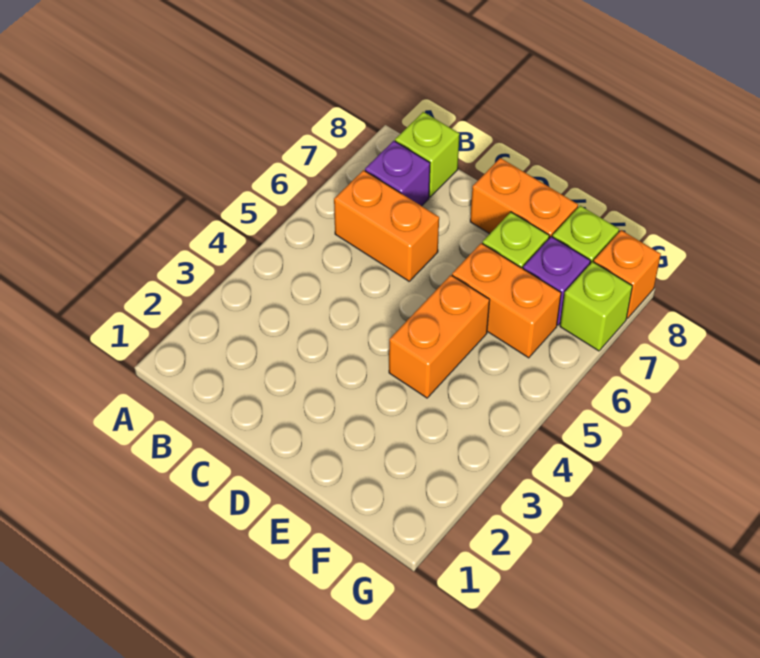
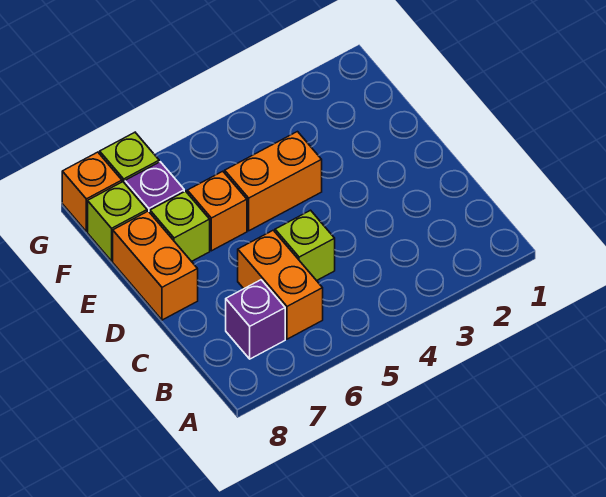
lime brick B8 level 1 -> lime brick C5 level 1
orange brick E6:F6 level 1 -> orange brick E6 level 1

